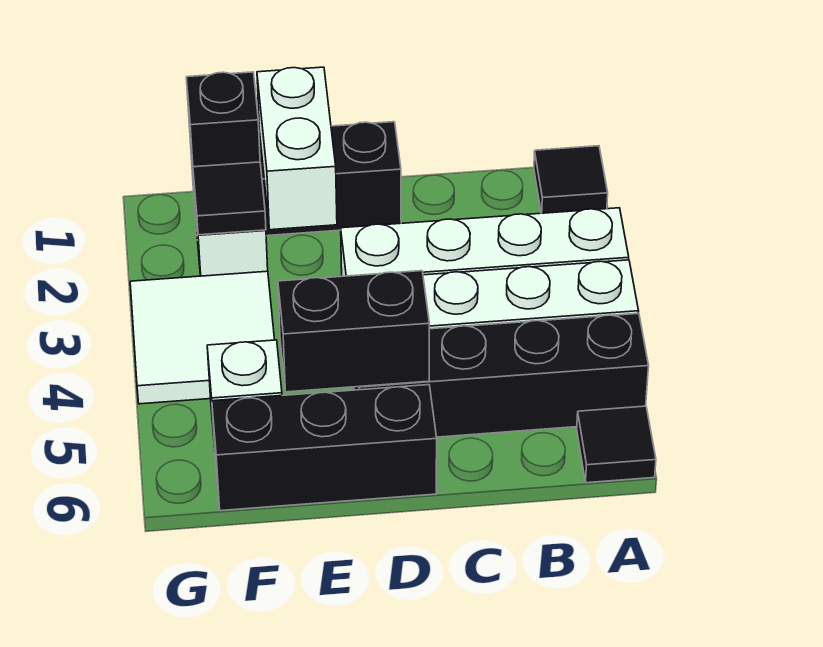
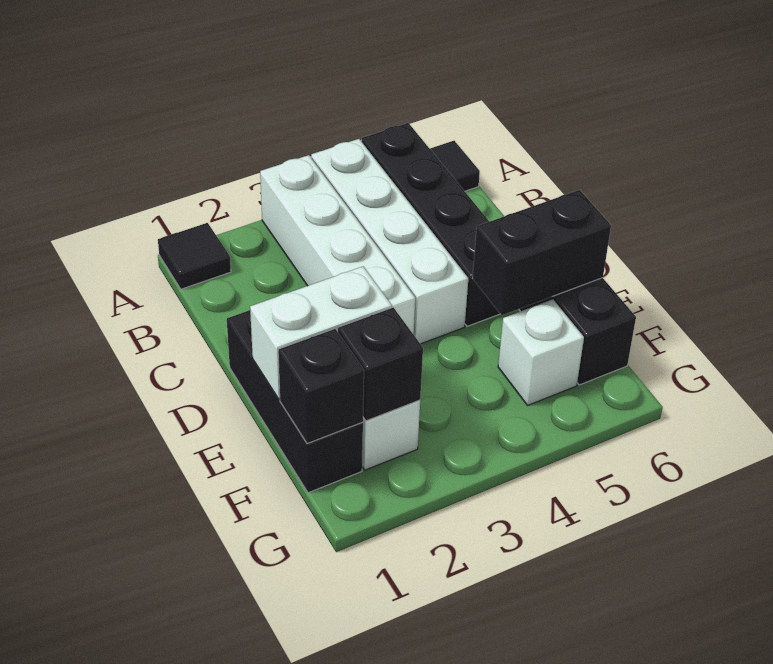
black brick D5:E5 level 2 -> black brick E5:E6 level 2
black tile F2 level 2 -> black brick F2 level 2
white tile F3:G4 level 1 -> none

